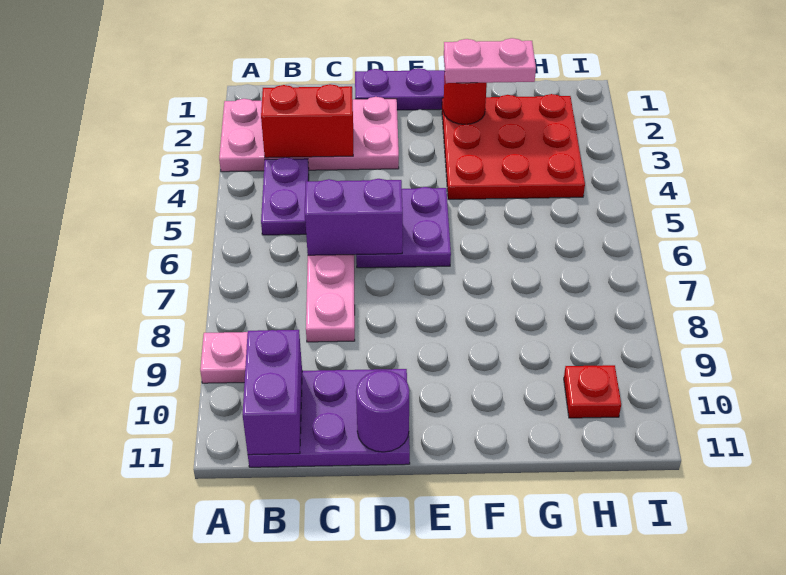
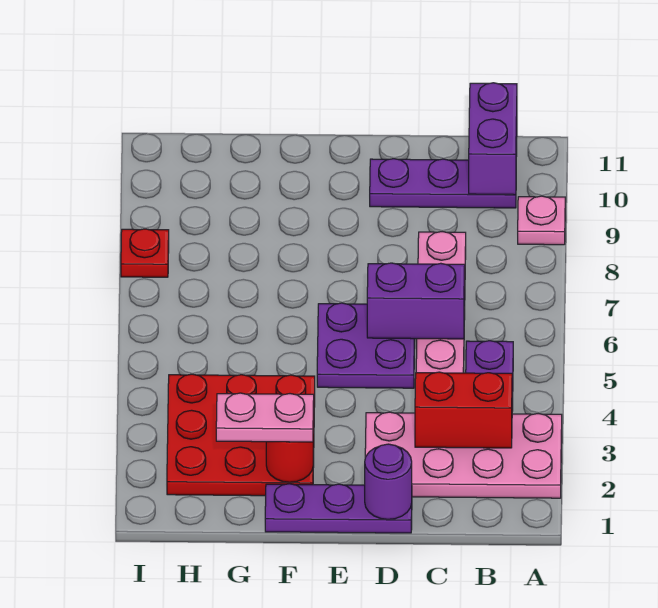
purple plate B10:D11 level 1 -> purple plate B10:D10 level 1
purple round brick D11 level 2 -> purple round brick D1 level 2
red plate H10 level 1 -> red plate I8 level 1

